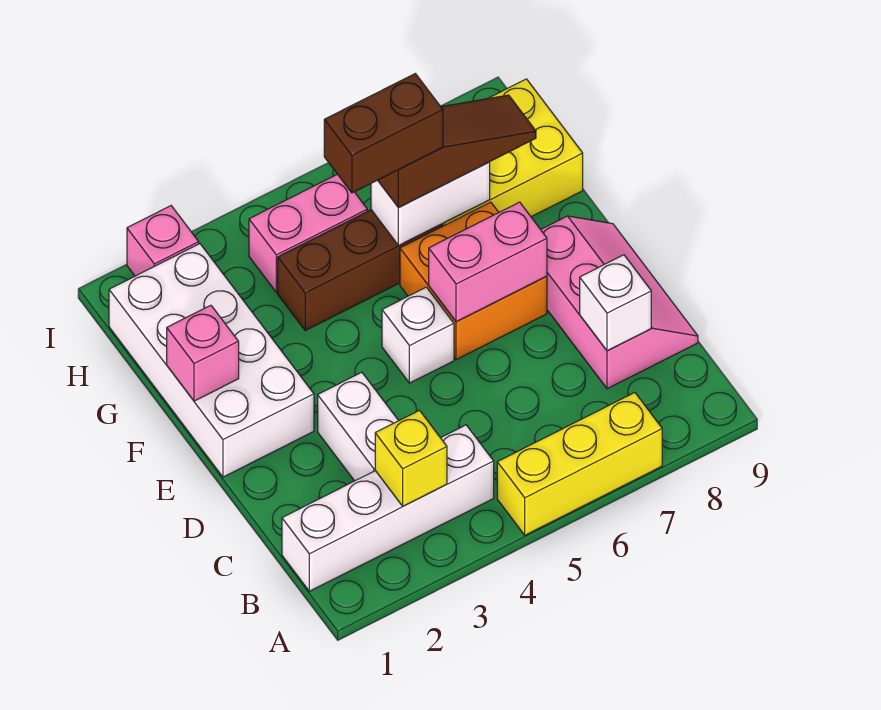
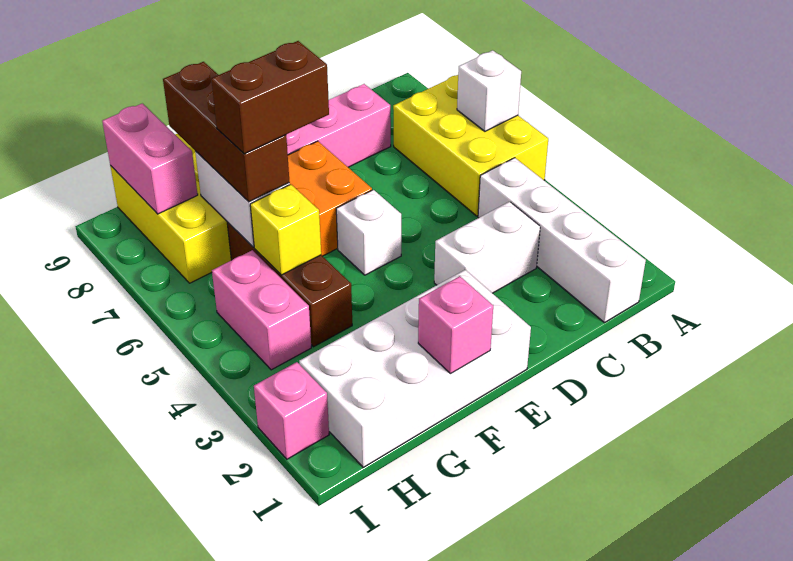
yellow brick A5:A7 level 1 -> yellow brick A5:B7 level 1
yellow brick B3 level 2 -> yellow brick G5 level 2
white brick C8 level 2 -> white brick A6 level 2
pink brick E6:E7 level 2 -> pink brick H8:H9 level 2
brown brick G5:G6 level 4 -> brown brick F6:G6 level 4
brown slope G6:G8 level 3 top 6 -> brown brick G6:G8 level 3

